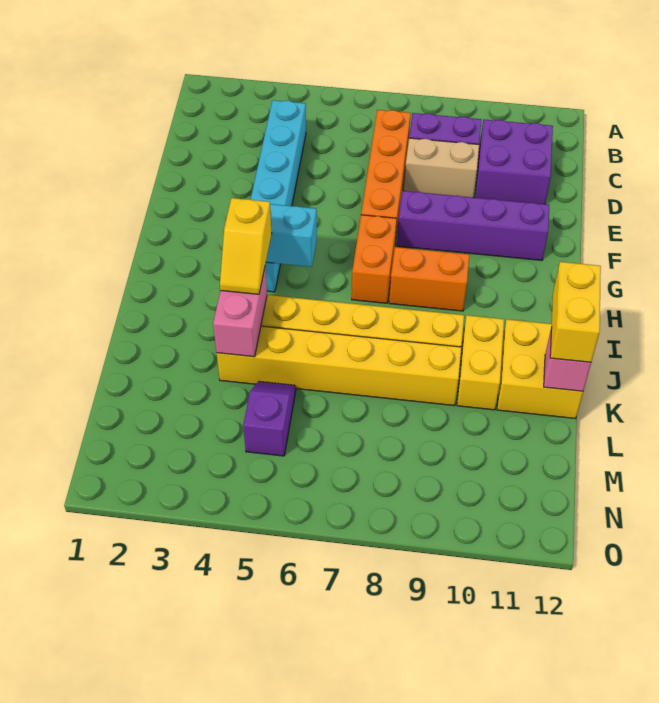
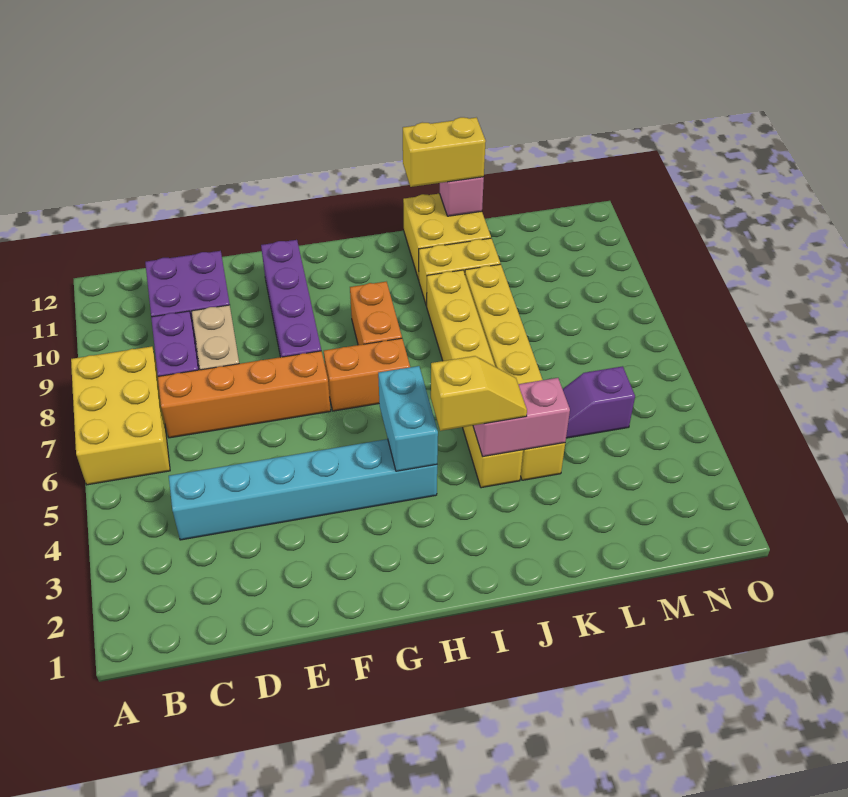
none -> yellow brick A6:B8 level 1

